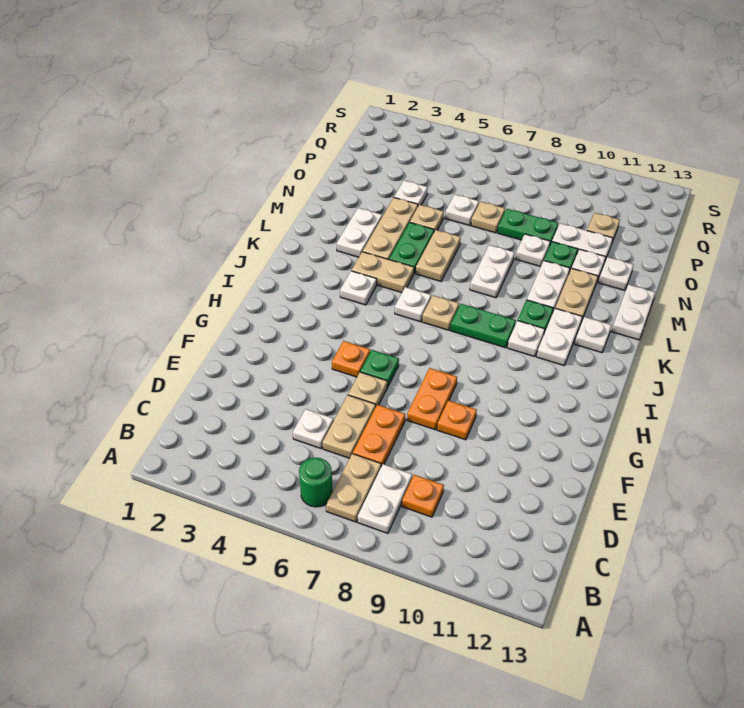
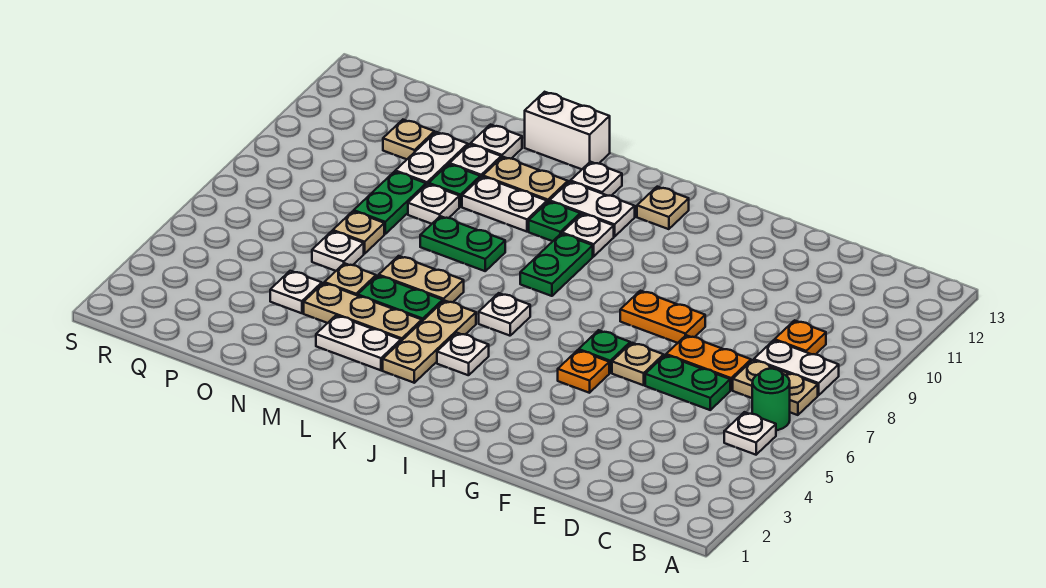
white plate D5 level 1 -> white plate B5 level 1
tan plate D6:E6 level 1 -> green plate D6:E6 level 1
orange plate F9 level 1 -> none
tan plate J7 level 1 -> tan plate I12 level 1
tan plate K4:K5 level 1 -> tan plate K3:K5 level 1
white plate L8:M8 level 1 -> green plate L8:M8 level 1
white plate L13:M13 level 1 -> white brick L13:M13 level 1

